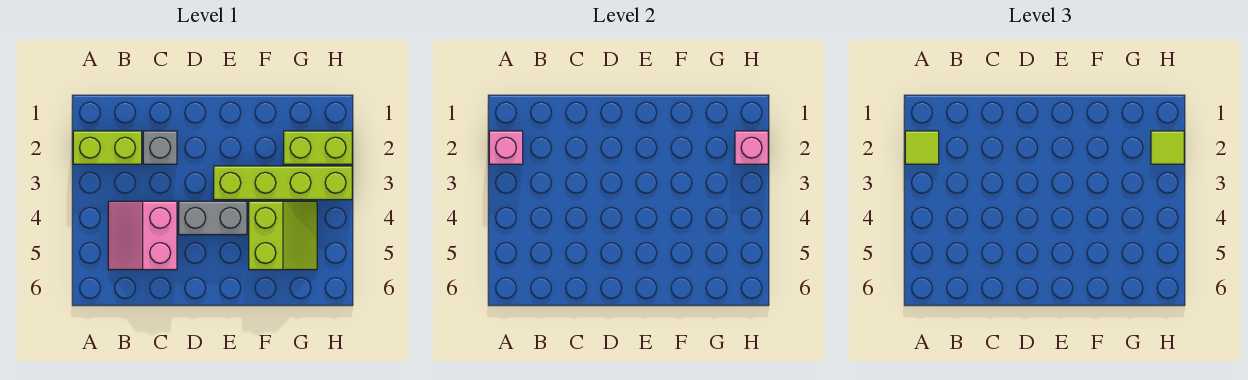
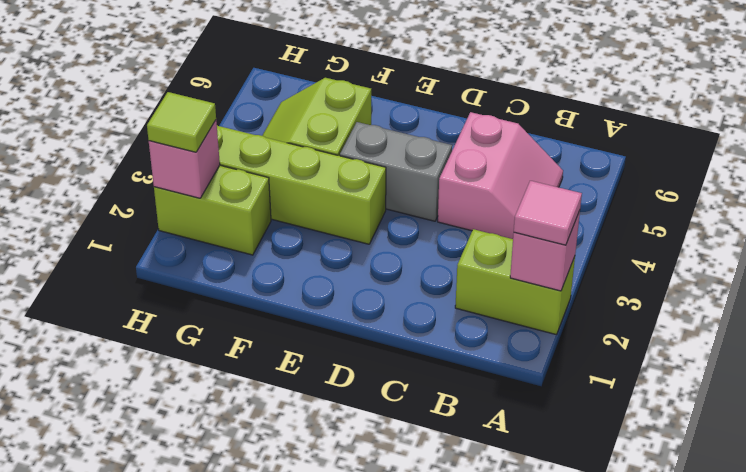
lime tile A2 level 3 -> pink tile A2 level 3
grey brick C2 level 1 -> none

